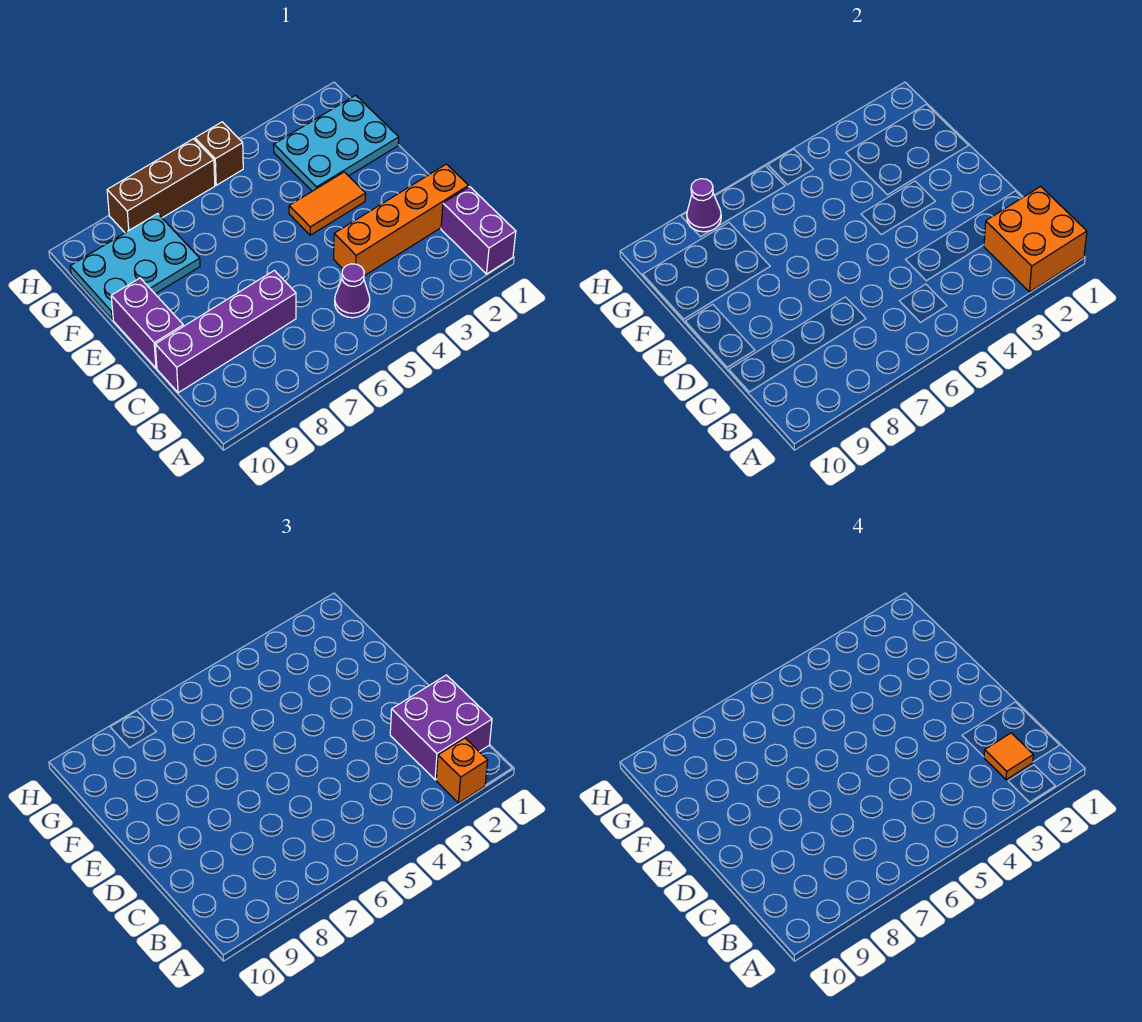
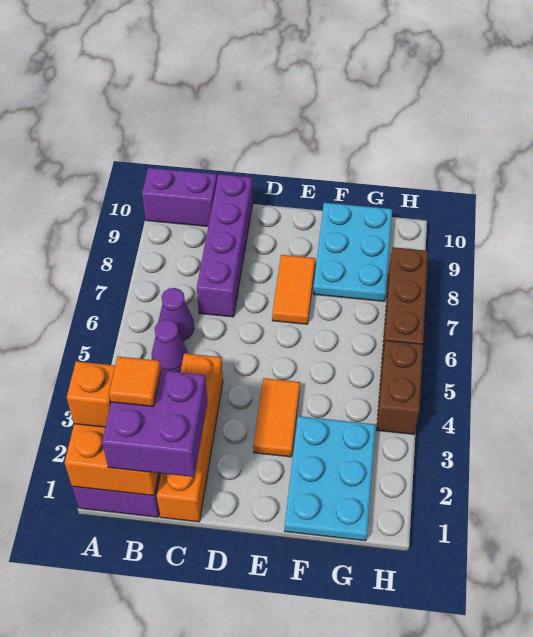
purple brick D10:E10 level 1 -> purple brick A10:B10 level 1
none -> orange tile E7:E8 level 1
brown brick H5 level 1 -> brown brick H4:H5 level 1
purple cone H8 level 2 -> purple cone B6 level 1

